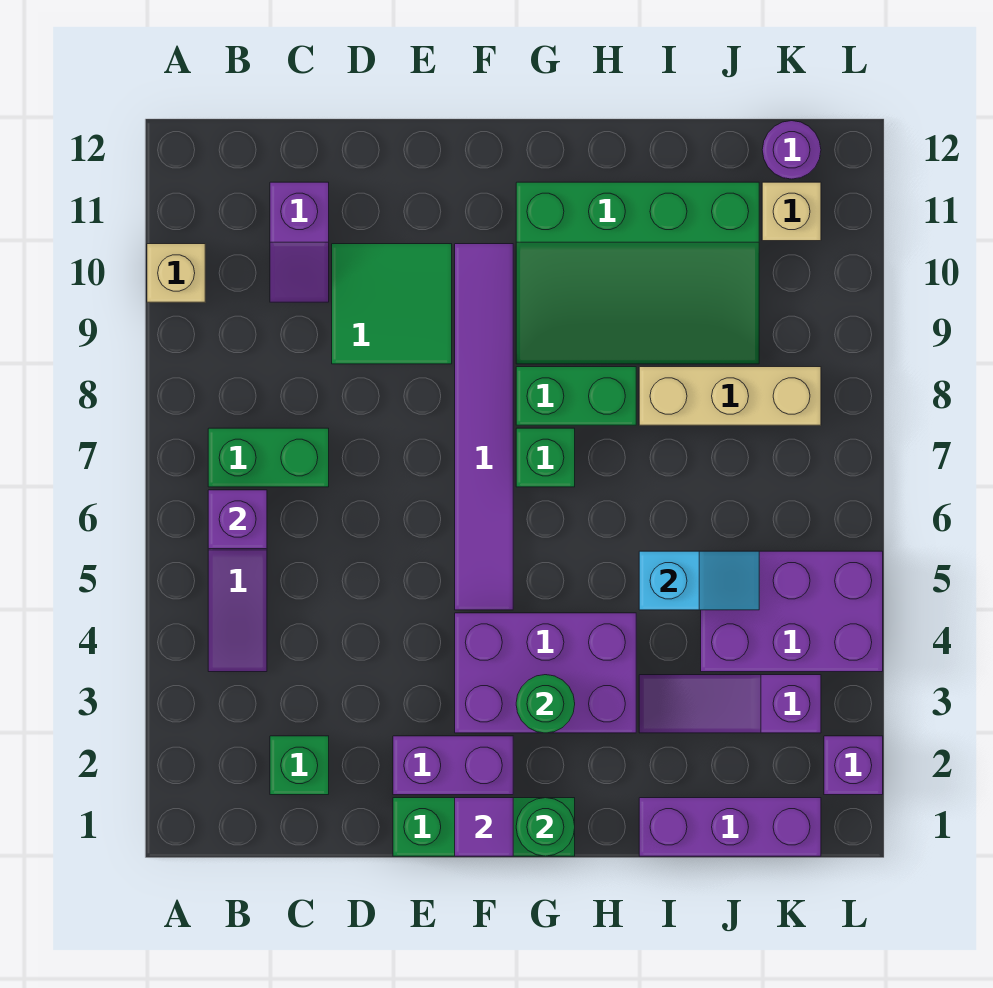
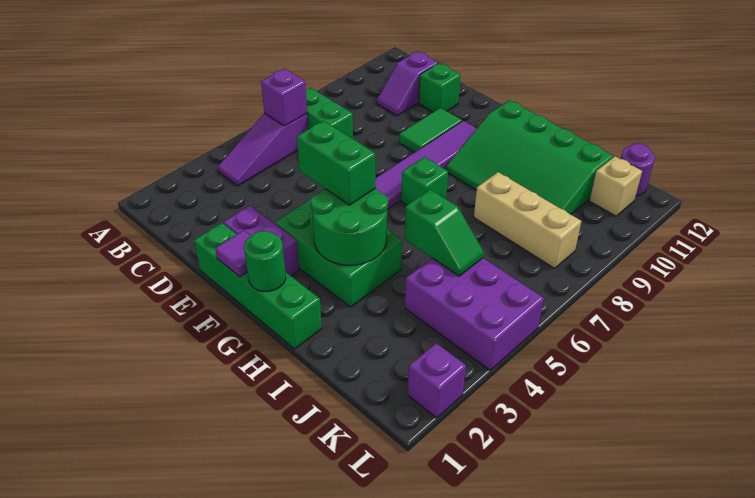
tan brick A10 level 1 -> none
green brick C2 level 1 -> green brick D11 level 1
green tile D9:E10 level 1 -> green tile E9:E10 level 1
green brick E1:G1 level 1 -> green brick E1:H1 level 1
purple brick F3:H4 level 1 -> green brick F3:H4 level 1
green round brick G3 level 2 -> green round brick G3:H4 level 2
green brick G8:H8 level 1 -> green brick F4:G4 level 3
purple brick I1:K1 level 1 -> none
purple slope I3:K3 level 1 top K -> none
cyan slope I5:J5 level 2 top I -> green slope I5:J5 level 2 top I

